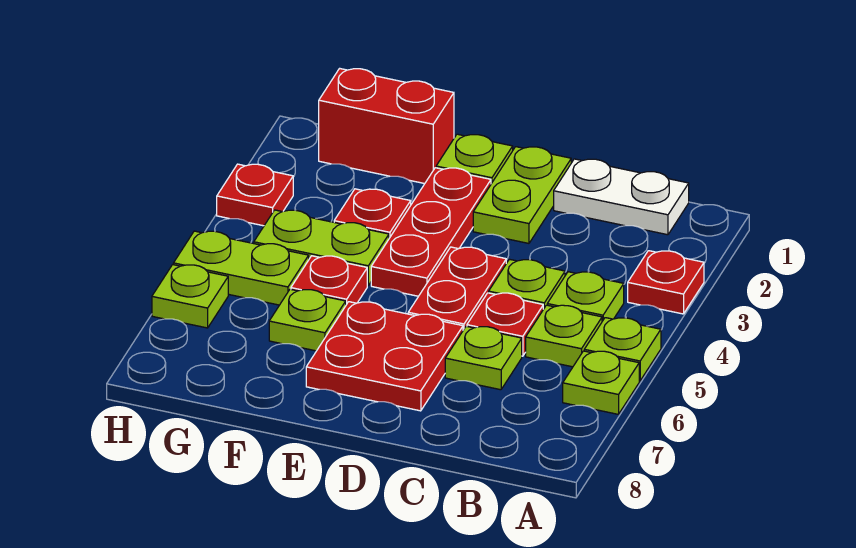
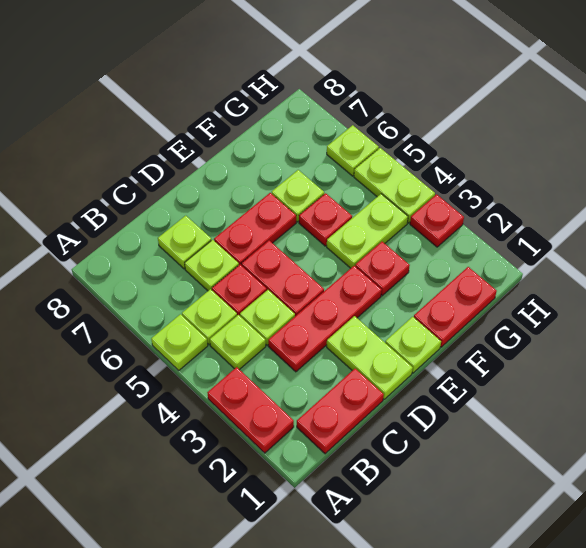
red plate A3 level 1 -> red plate A2:A3 level 1
lime plate A6 level 1 -> lime plate C7 level 1
white plate B1:C1 level 1 -> red plate B1:C1 level 1
red plate D6:E7 level 1 -> red plate D6:E6 level 1
red plate E2:E4 level 1 -> red plate C3:E3 level 1
red brick F1:G1 level 1 -> red plate F1:G1 level 1
lime plate G5:H5 level 1 -> lime plate H4:H5 level 1

